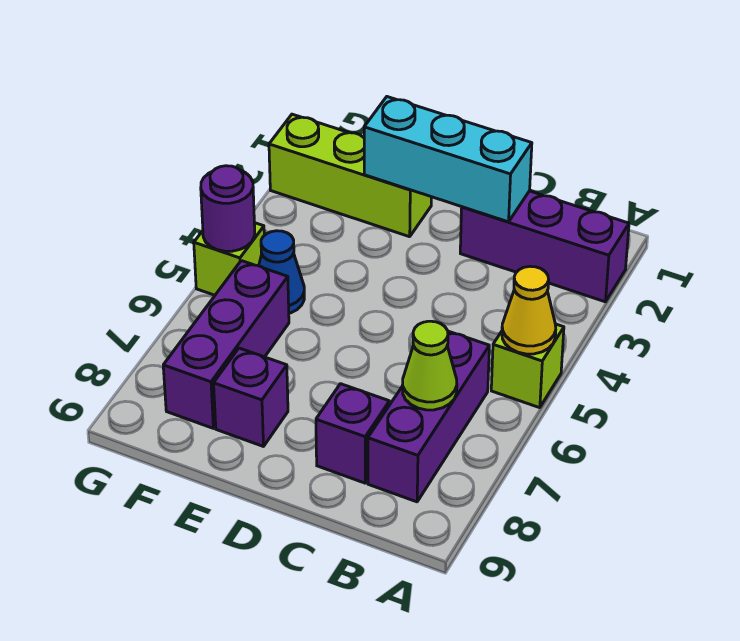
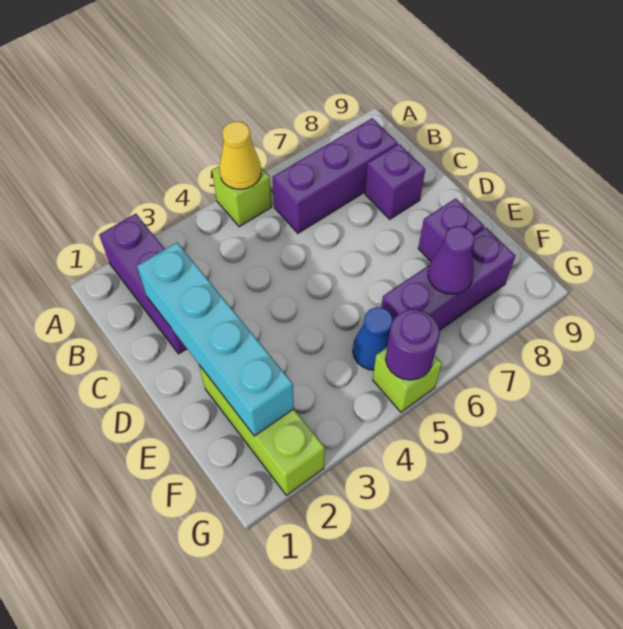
lime cone B7 level 2 -> none
cyan brick C2:E2 level 2 -> cyan brick C2:F2 level 2
none -> purple cone F7 level 2

